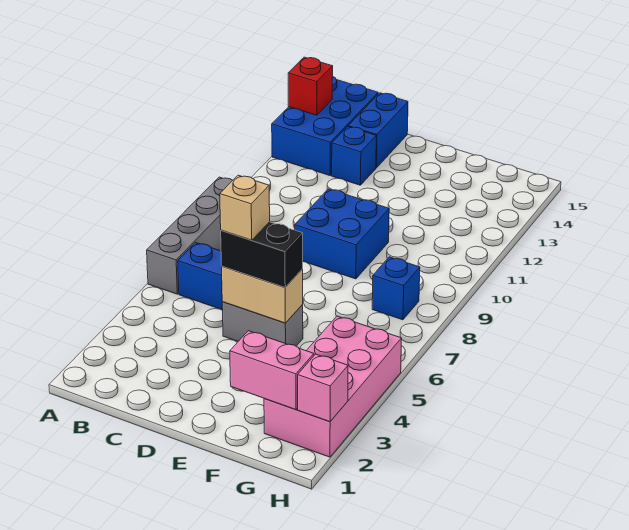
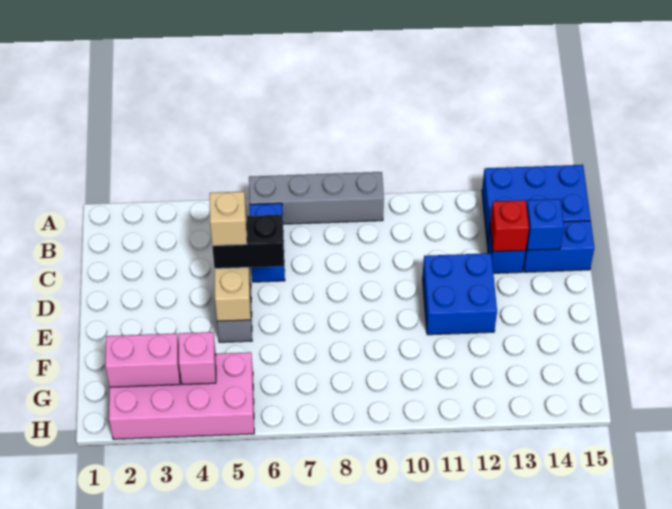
red brick A14 level 2 -> red brick C13 level 2
black brick D5:E5 level 3 -> black brick D5:D6 level 3
blue brick D9:E10 level 1 -> blue brick D11:E12 level 1
pink brick F2:G2 level 2 -> pink brick G2:G3 level 2
blue brick G8 level 1 -> blue brick C14 level 2
pink brick H2 level 2 -> pink brick G4 level 2

